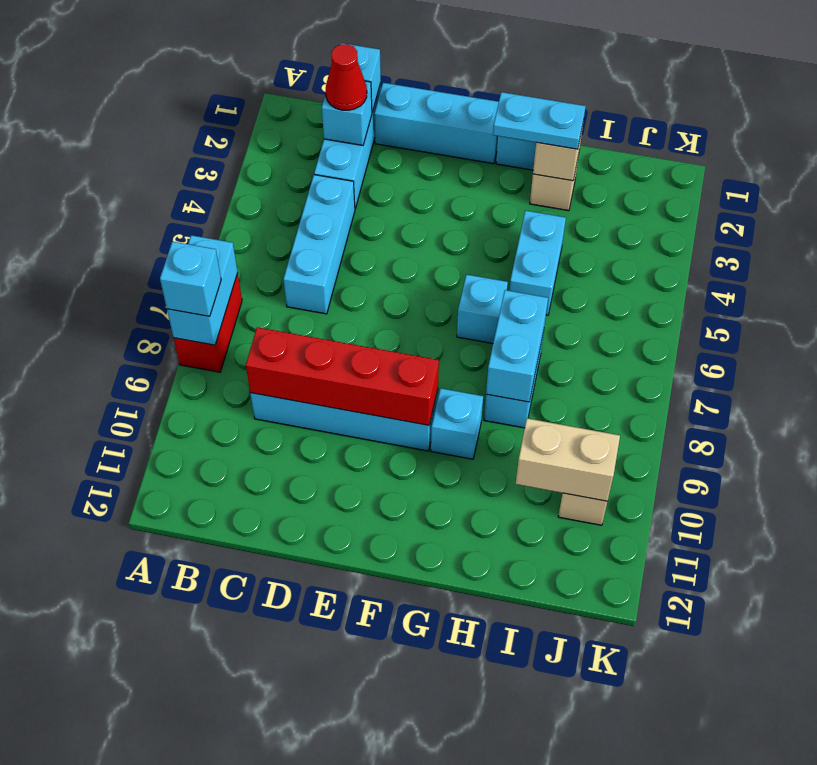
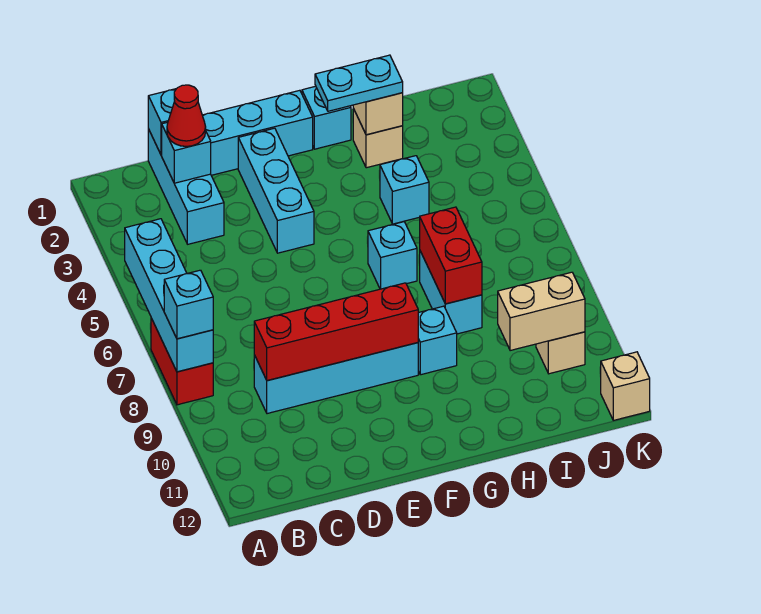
cyan brick A7:A8 level 2 -> cyan brick A5:A8 level 2
cyan brick C4:C6 level 1 -> cyan brick E2:E4 level 1
cyan brick H4:H5 level 1 -> cyan brick H4 level 1
cyan brick H7:H8 level 2 -> red brick H7:H8 level 2
none -> tan brick K12 level 1

